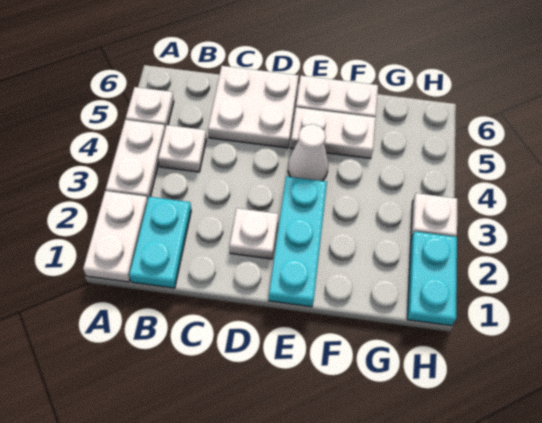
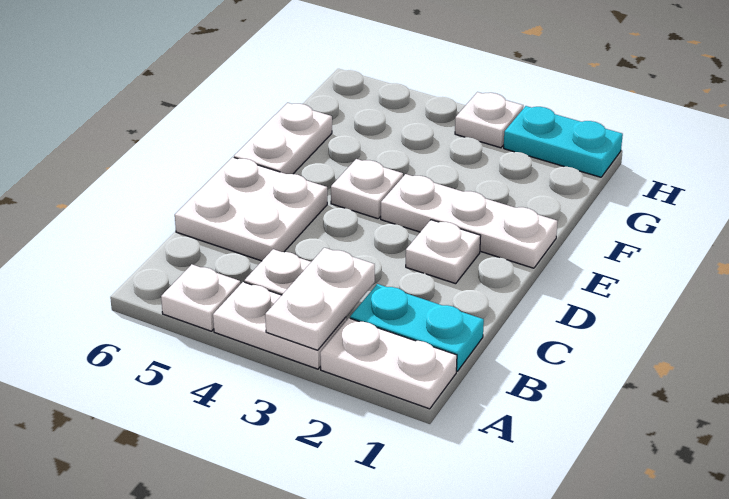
cyan plate E1:E3 level 1 -> white plate E1:E3 level 1
white cone E4 level 1 -> white plate E4 level 1
white plate E5:F5 level 1 -> white plate A3:B3 level 2

